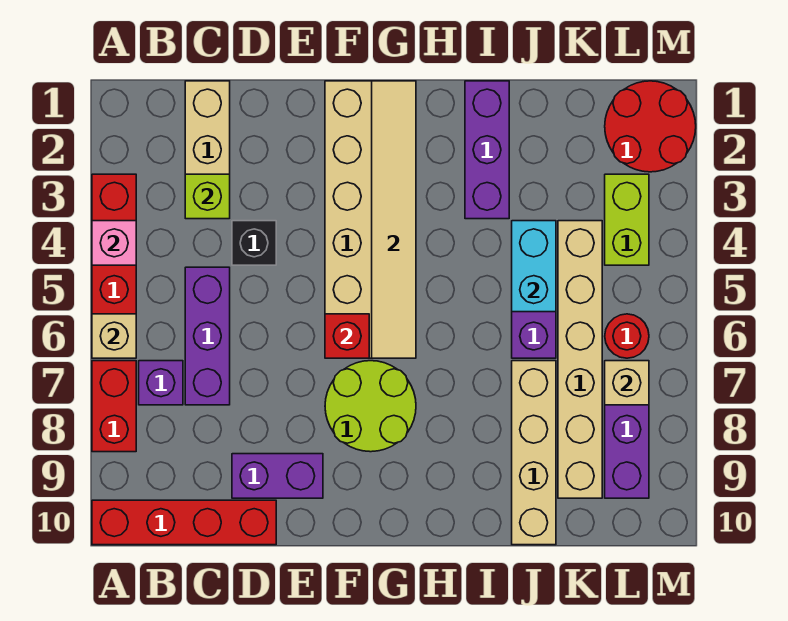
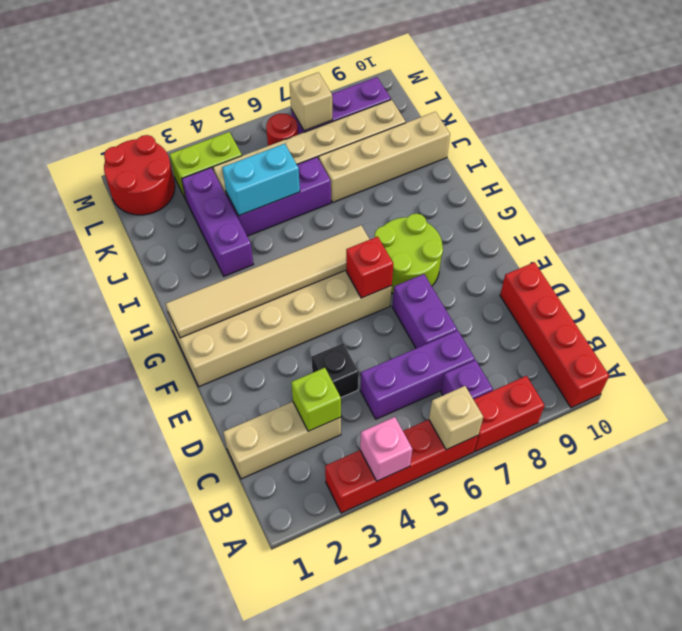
purple brick D9:E9 level 1 -> purple brick D7:E7 level 1
purple brick I1:I3 level 1 -> purple brick I3:K3 level 1

